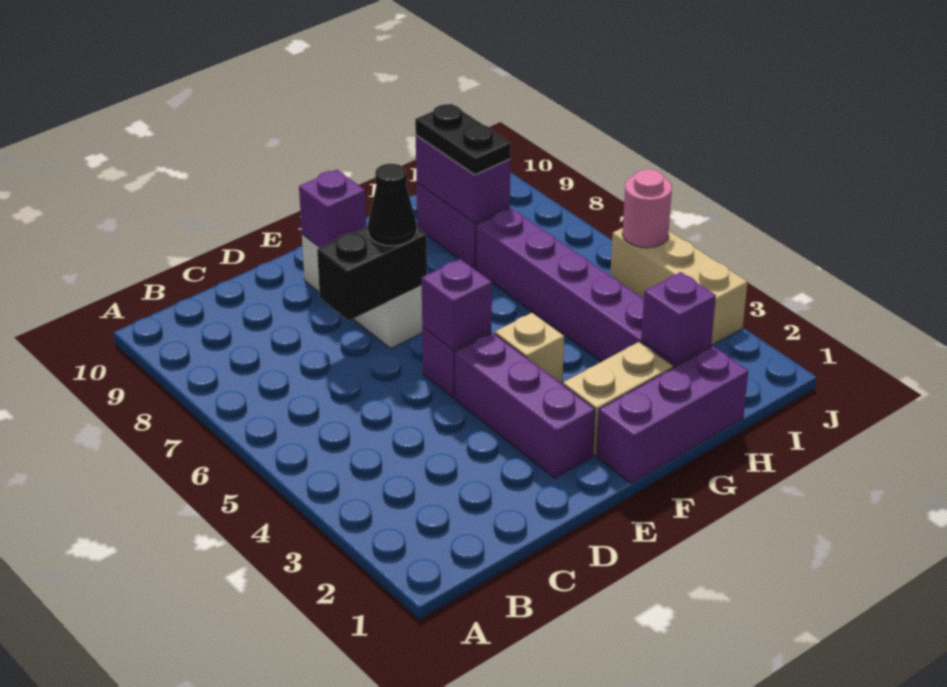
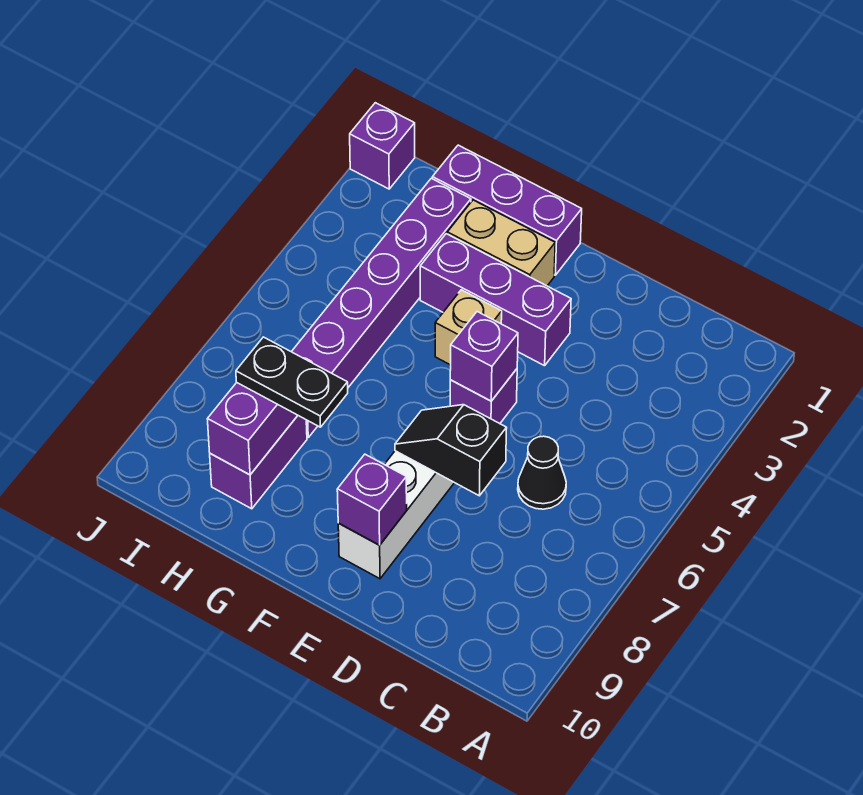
black brick D7:E7 level 2 -> black slope D7:E7 level 2 top D
purple brick E2:E4 level 1 -> purple brick E3:G3 level 1
black cone E7 level 3 -> black cone C6 level 1
purple brick H2 level 2 -> purple brick J1 level 1
black plate H8:H9 level 3 -> black plate G8:H8 level 3
tan brick J3:J5 level 1 -> none
pink round brick J5 level 2 -> none

